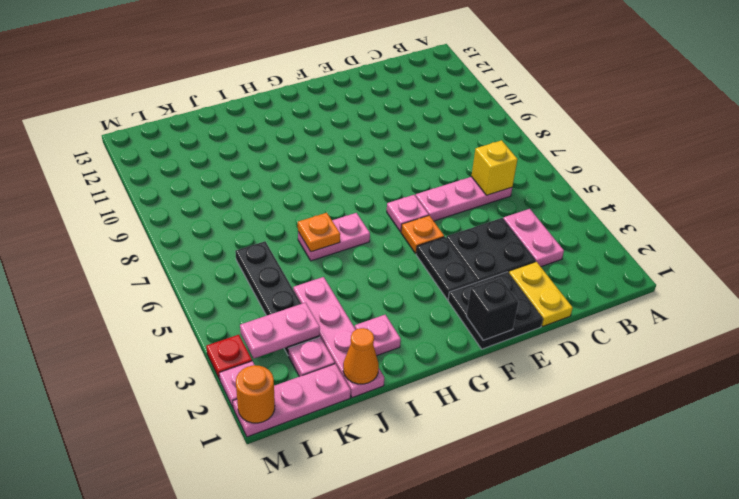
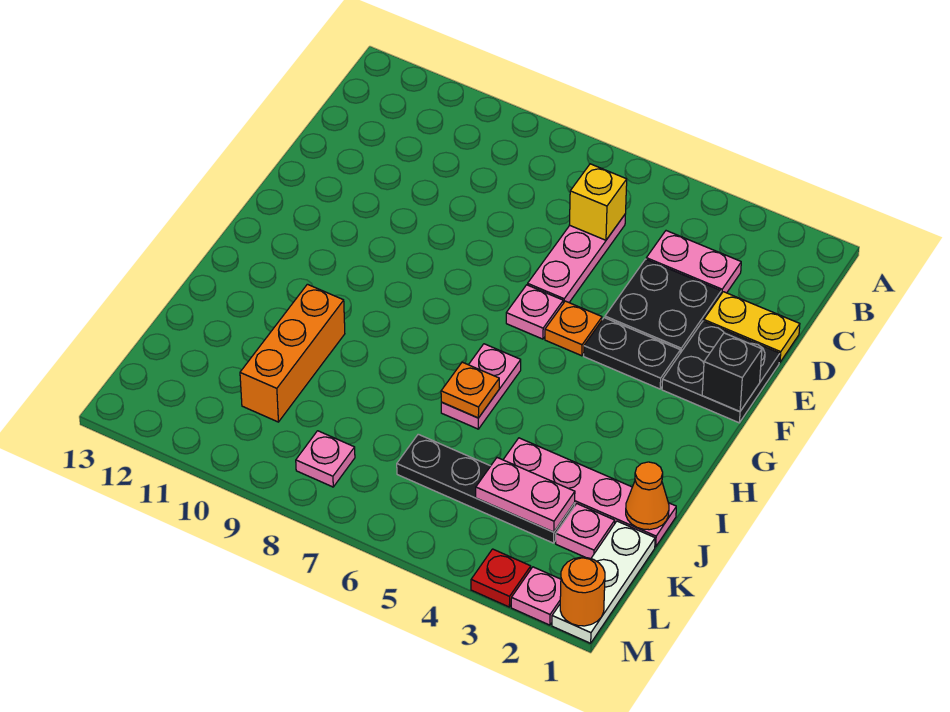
pink plate I2 level 1 -> pink plate L8 level 1
none -> orange brick I10:K10 level 1
pink plate K1:M1 level 1 -> white plate K1:M1 level 1
pink plate K3:L3 level 2 -> pink plate K3:K4 level 2

